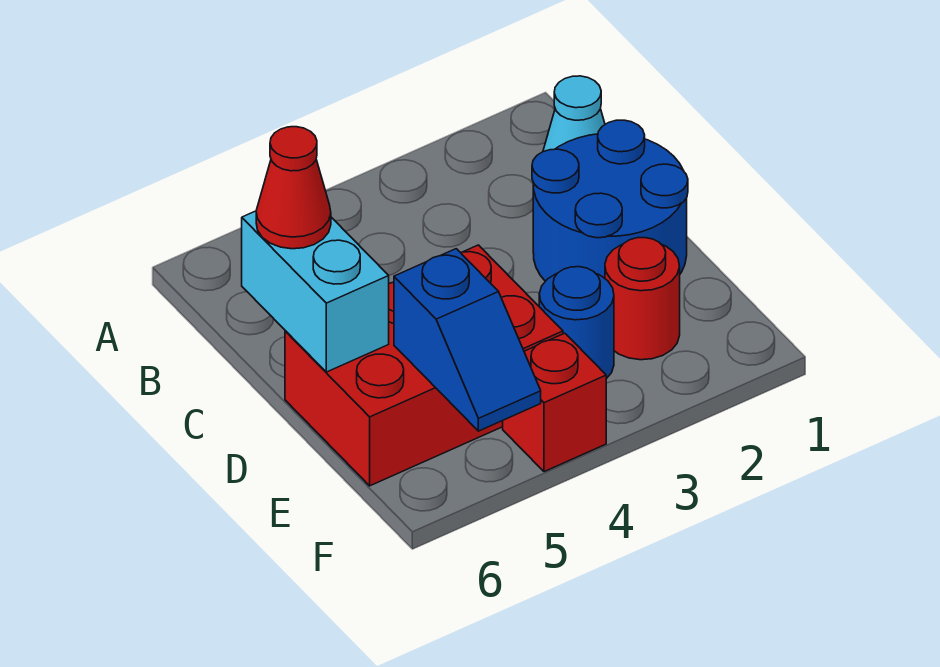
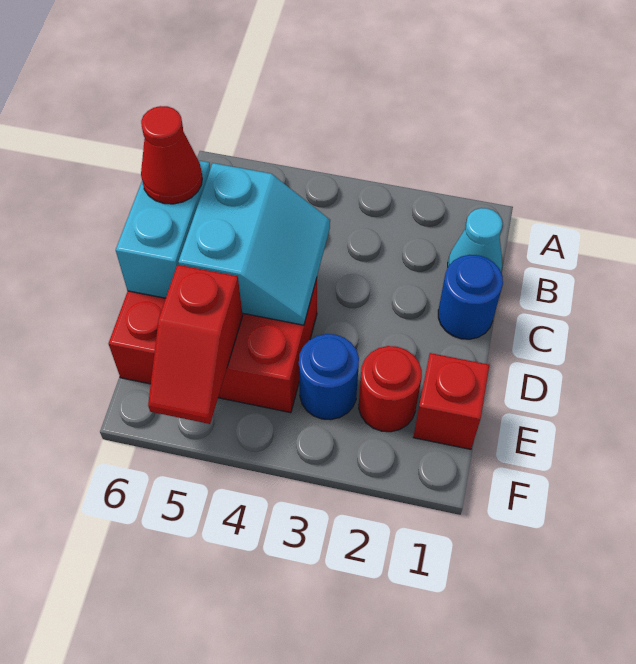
blue round brick C1:D2 level 1 -> blue round brick C1 level 1
none -> cyan slope C4:D5 level 2 top 5
blue slope E5:F5 level 2 top E -> red slope E5:F5 level 2 top E
red brick F4 level 1 -> red brick E1 level 1

